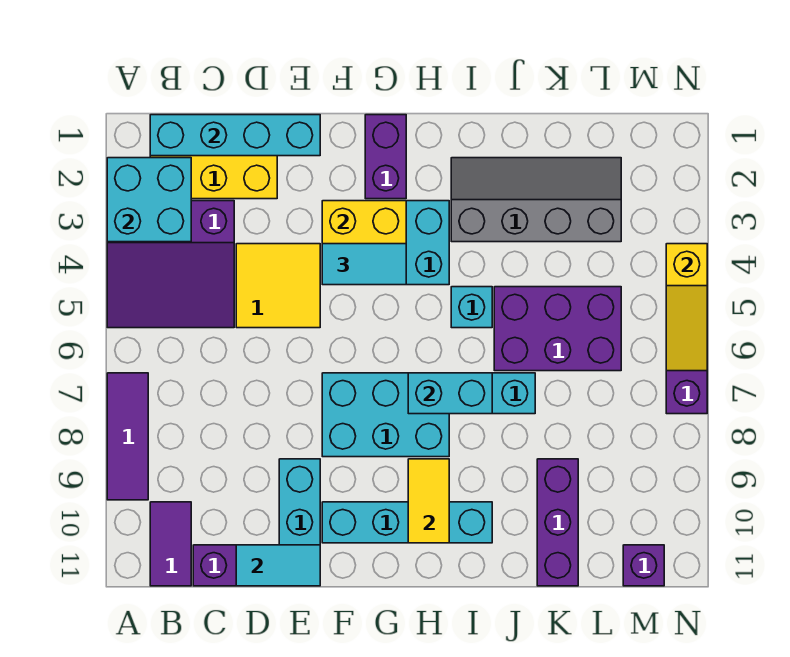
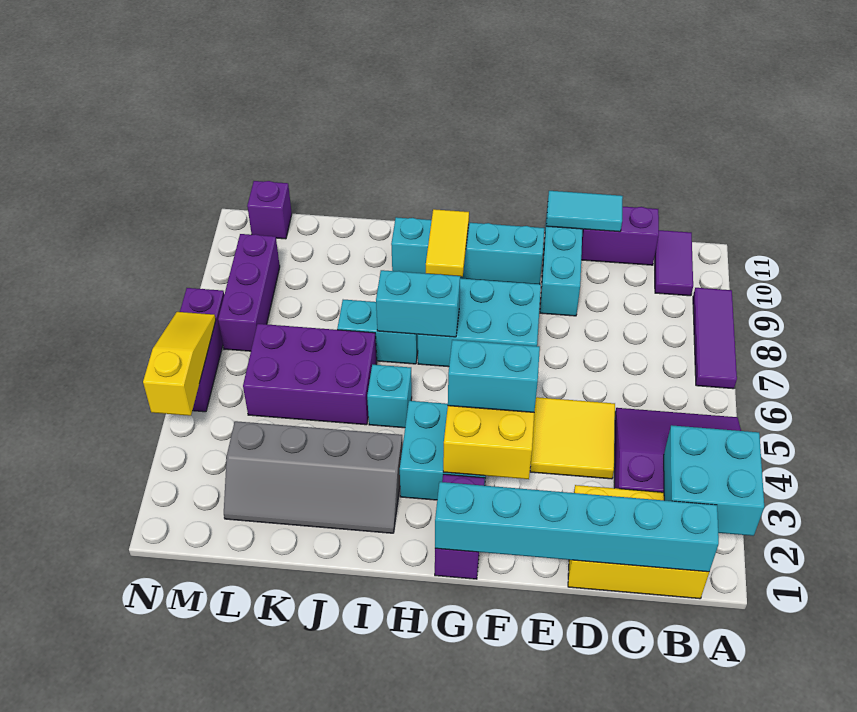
cyan brick B1:E1 level 2 -> cyan brick B1:G1 level 2
cyan tile F4:G4 level 3 -> cyan brick F4:G4 level 3
purple brick K9:K11 level 1 -> purple brick M7:M9 level 1

